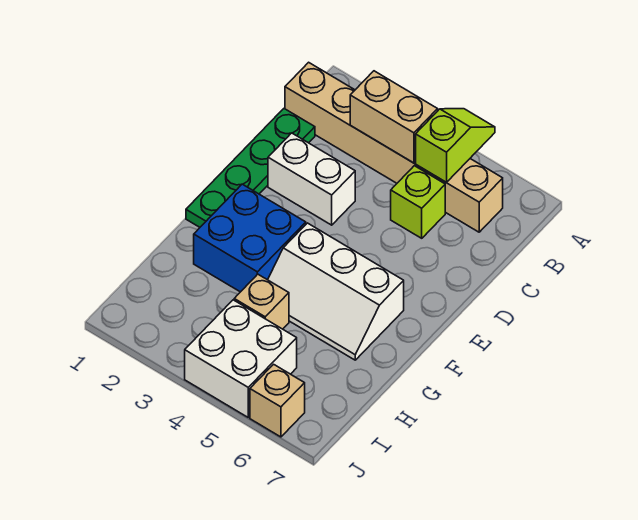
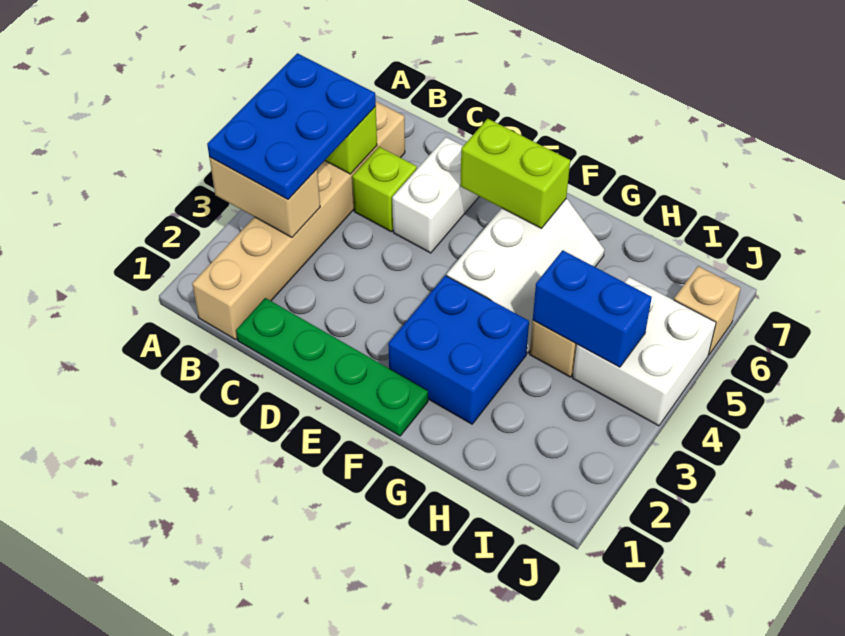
none -> blue plate A3:B5 level 3
tan brick B3:B4 level 2 -> tan brick A3:B3 level 2
white brick D2:D3 level 1 -> white brick D5:D6 level 1
none -> lime brick E6:F6 level 2
none -> blue brick H4:I4 level 2

